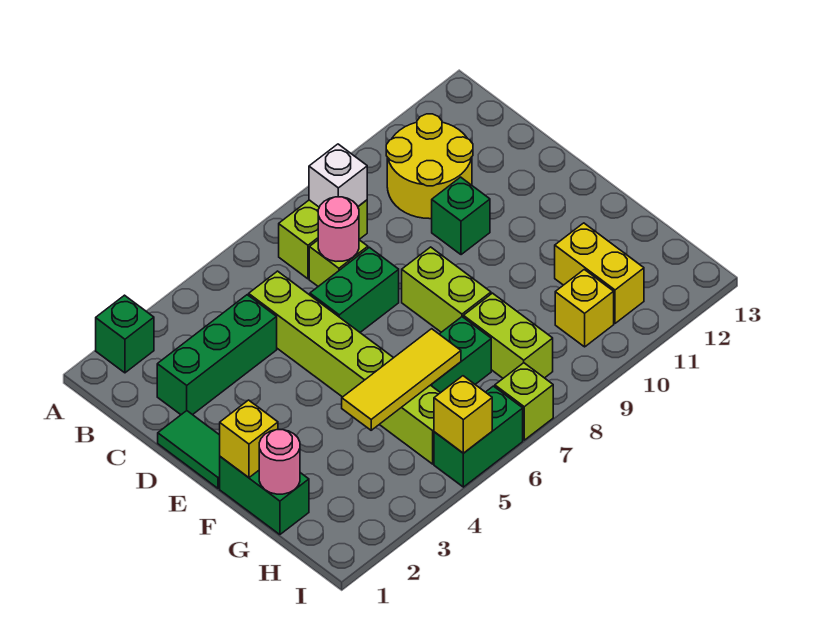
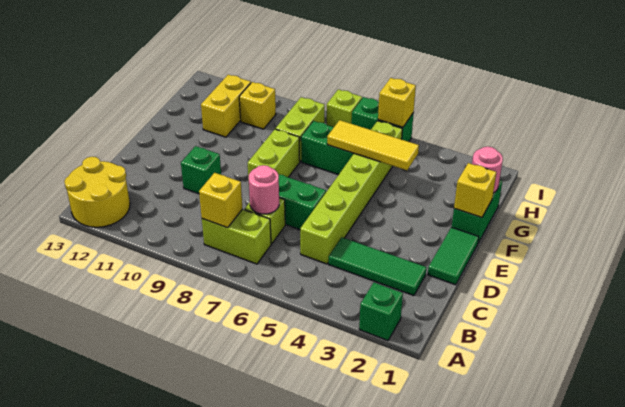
white brick B8 level 2 -> yellow brick B8 level 2
yellow round brick B10:C11 level 1 -> yellow round brick A12:B13 level 1
green brick C2:C4 level 1 -> green tile C2:C4 level 1

